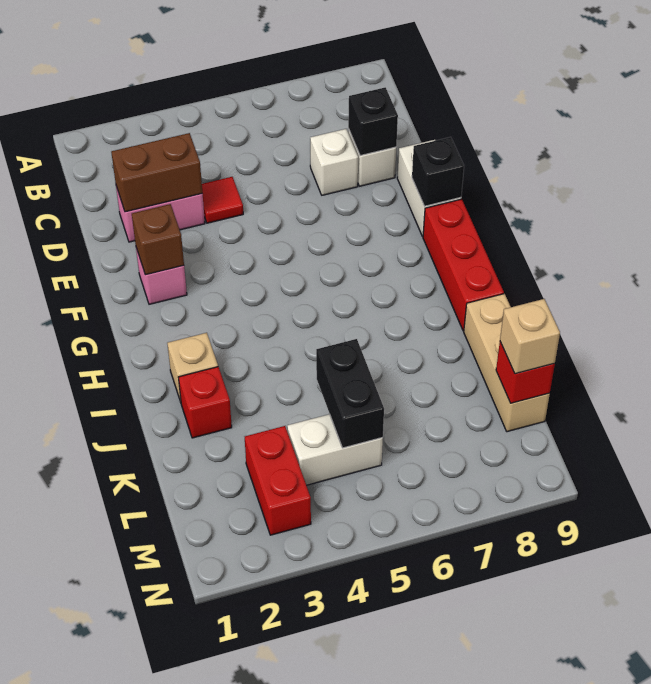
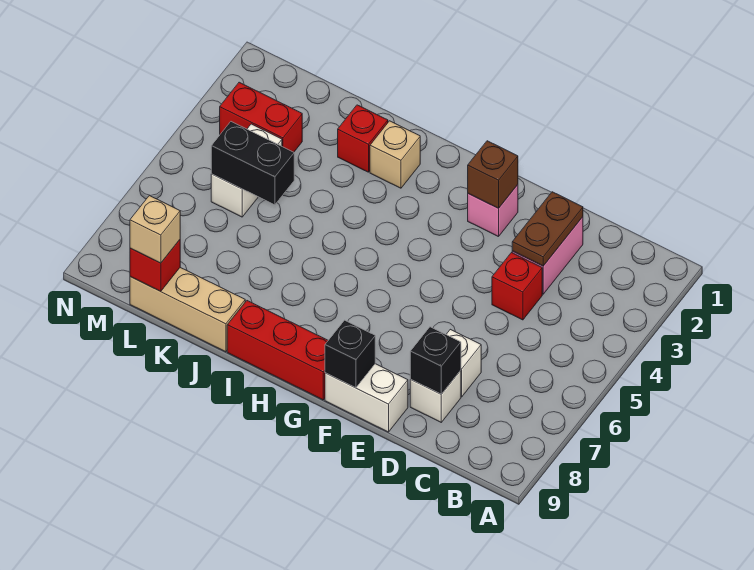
brown brick D2:D3 level 2 -> brown plate D2:D3 level 2
red tile D4 level 1 -> red brick D4 level 1

